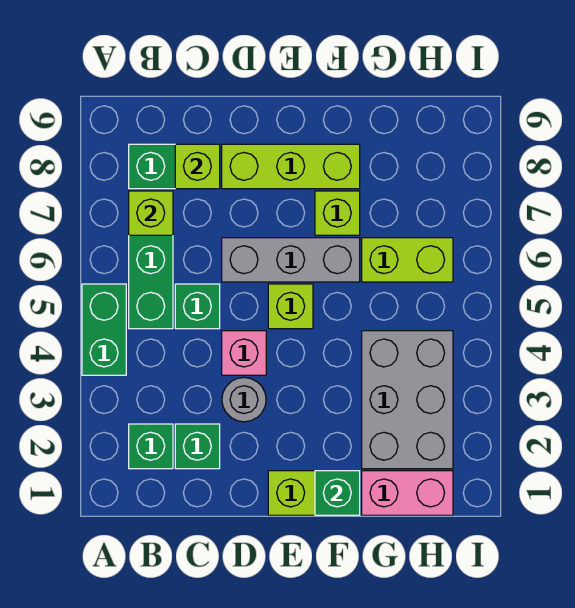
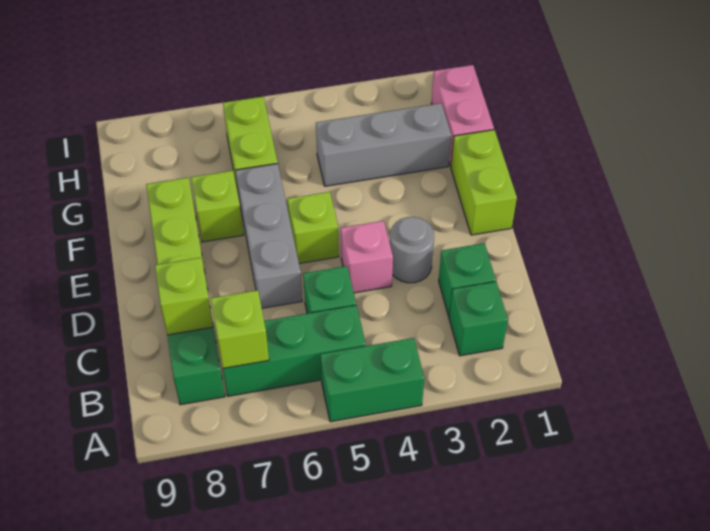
green brick F1 level 2 -> none
grey brick G2:H4 level 1 -> grey brick G2:G4 level 1

